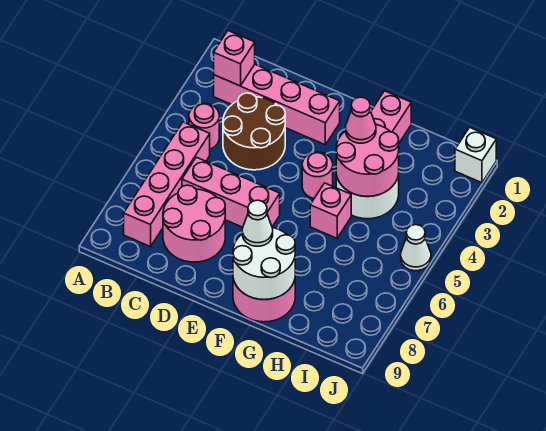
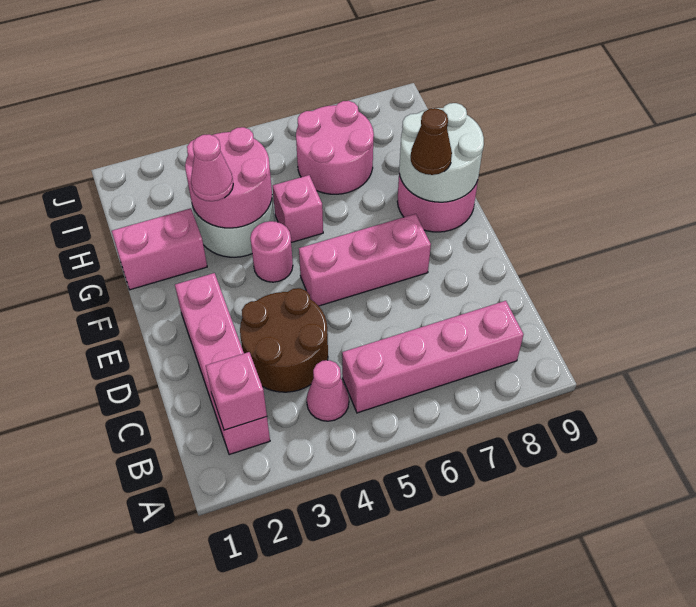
pink round brick B4 level 1 -> pink cone B4 level 1
pink brick C6:E6 level 1 -> pink brick E5:E7 level 1
pink round brick C7:D8 level 1 -> pink round brick H6:I7 level 1
white cone F8 level 3 -> brown cone F8 level 3
white brick J1 level 1 -> none
white cone J5 level 1 -> none

